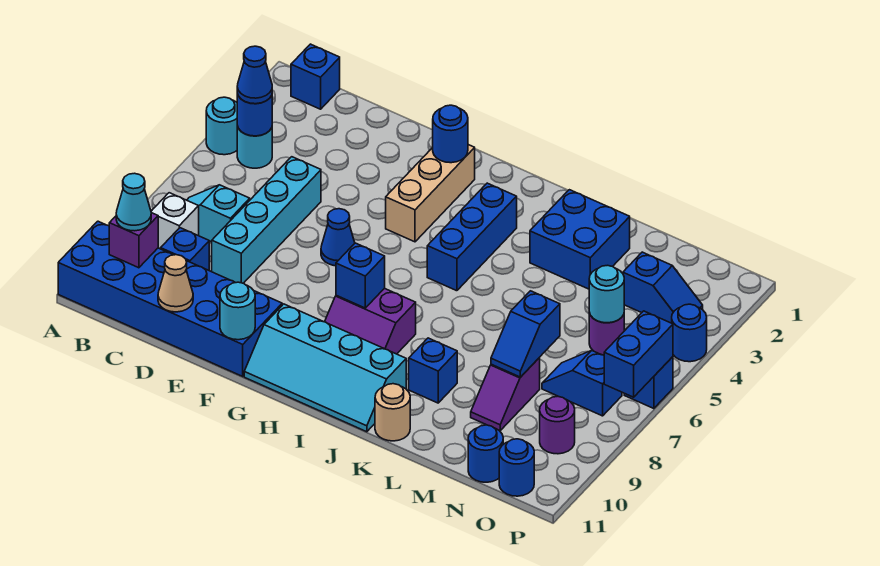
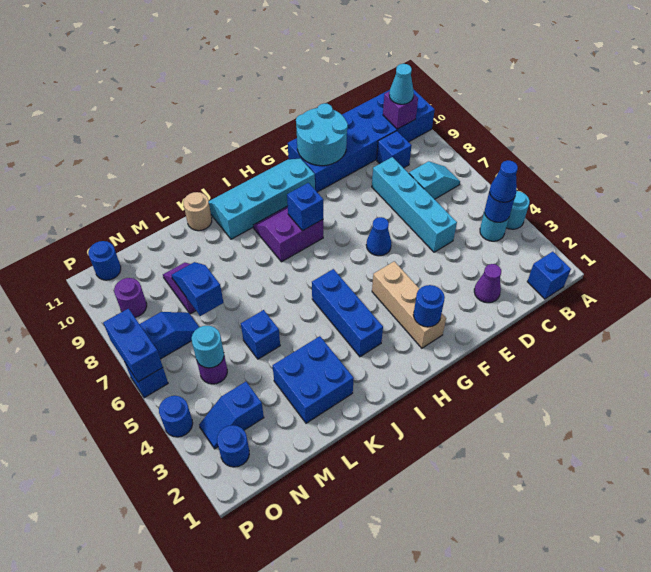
white brick B8 level 1 -> none
none -> purple cone D2 level 1
tan cone D11 level 2 -> none
cyan round brick F11 level 2 -> cyan round brick E10:F11 level 2
blue brick K9 level 1 -> blue brick L5 level 1
blue round brick N11 level 1 -> blue round brick O2 level 1

